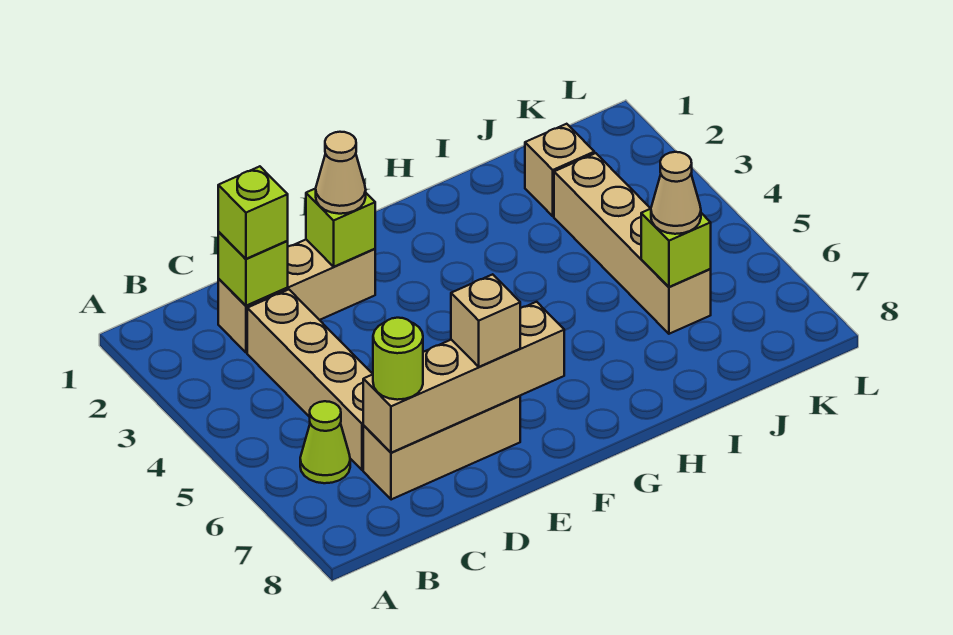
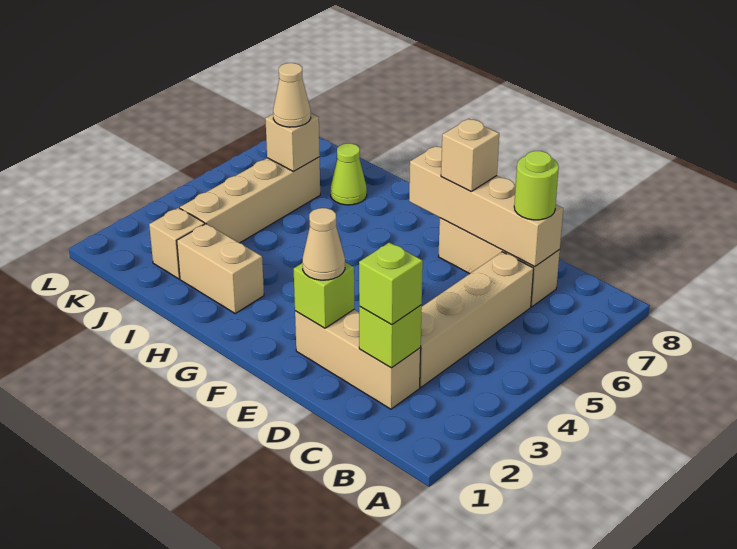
lime cone B6 level 1 -> lime cone I7 level 1
none -> tan brick H2:I2 level 1
lime brick J6 level 2 -> tan brick J6 level 2

